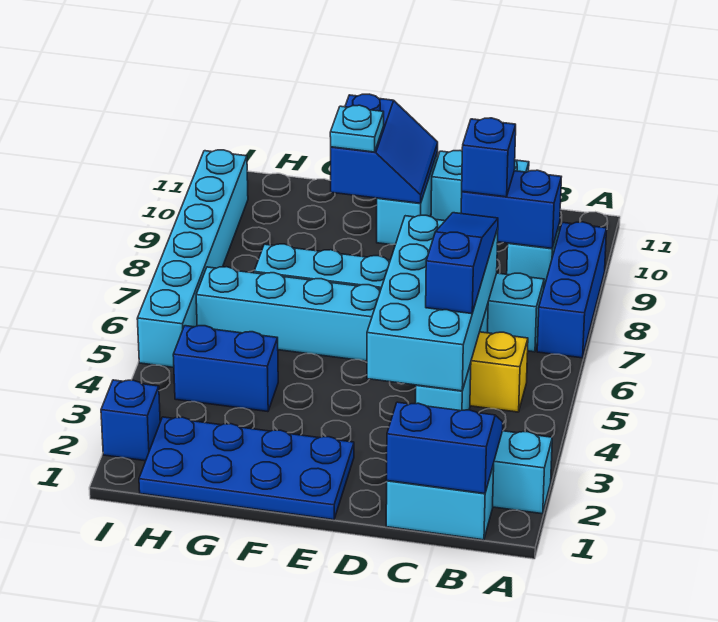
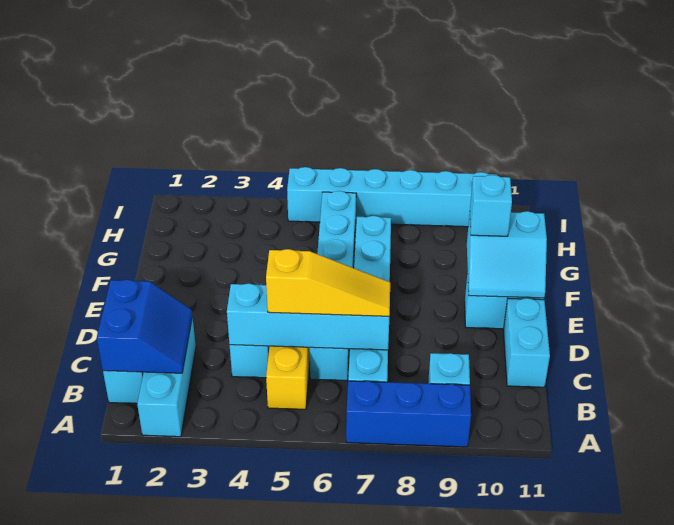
blue brick B9:C9 level 2 -> none
cyan brick C4:D7 level 2 -> cyan brick C4:C7 level 2
blue slope C5:C7 level 3 top 5 -> yellow slope C5:C7 level 3 top 5
blue brick C9 level 3 -> none
blue plate E1:H2 level 1 -> none
blue slope E10:F11 level 2 top F -> cyan slope E10:F11 level 2 top F
cyan plate F10 level 3 -> cyan brick F10 level 3
blue brick G4:H4 level 1 -> none
blue brick I2 level 1 -> none

